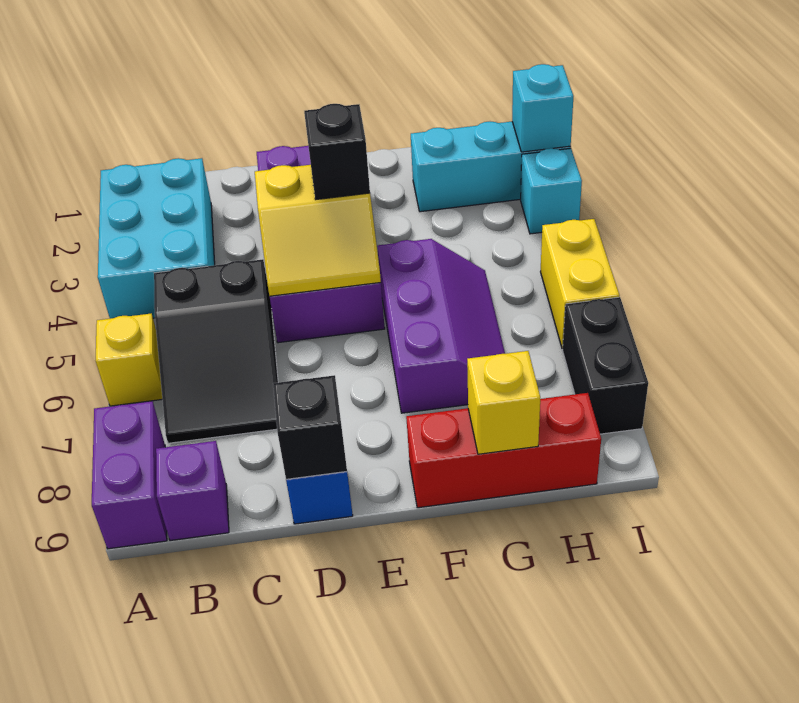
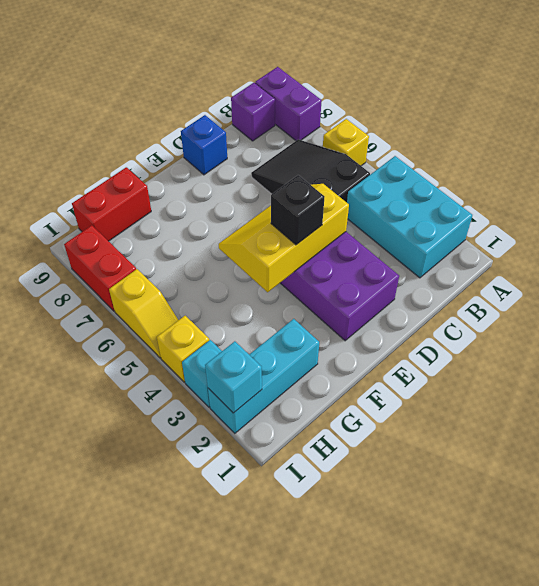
yellow slope D4:E5 level 2 top 4 -> yellow slope D4:F5 level 2 top 4
black brick D9 level 2 -> none
purple slope F5:G7 level 1 top F -> none
red brick F9:H9 level 1 -> red brick G9:H9 level 1
yellow brick G9 level 2 -> yellow brick I4 level 1
yellow brick I5:I6 level 1 -> yellow slope I5:I6 level 1 top 6
black brick I7:I8 level 1 -> red brick I7:I8 level 1

